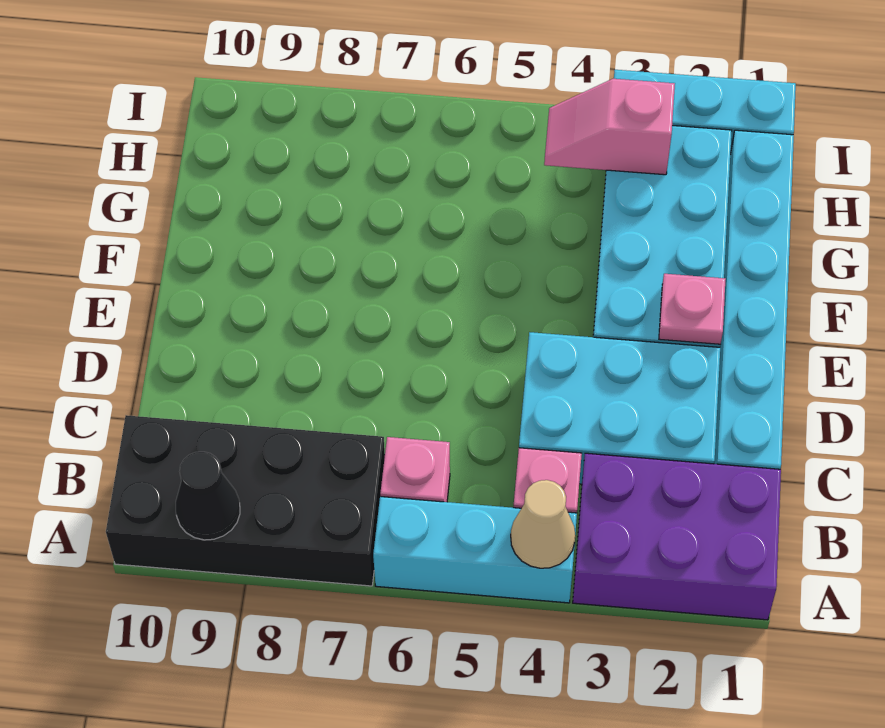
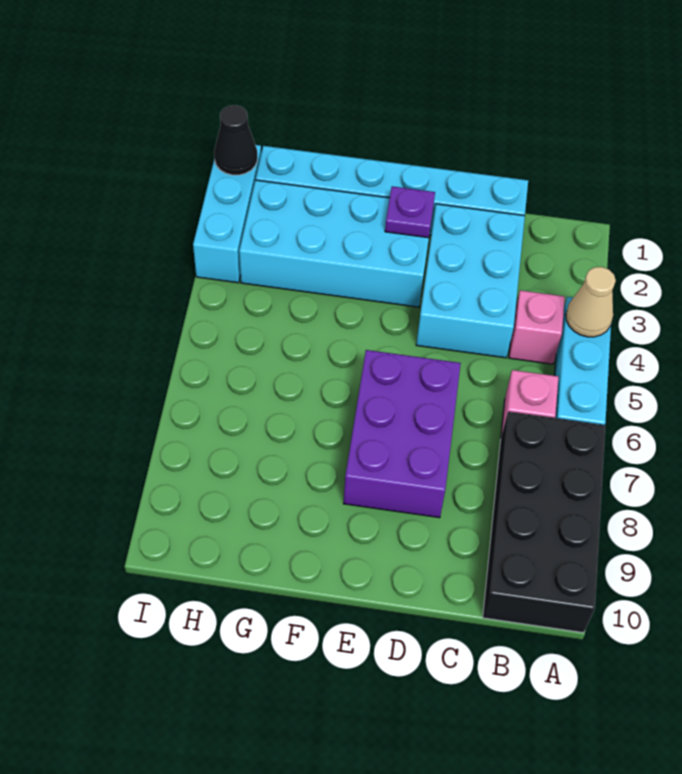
purple brick A1:B3 level 1 -> purple brick D6:E8 level 1
black cone A9 level 2 -> black cone I1 level 2
pink plate E2 level 2 -> purple plate E2 level 2
pink slope H3:H4 level 2 top 3 -> none

